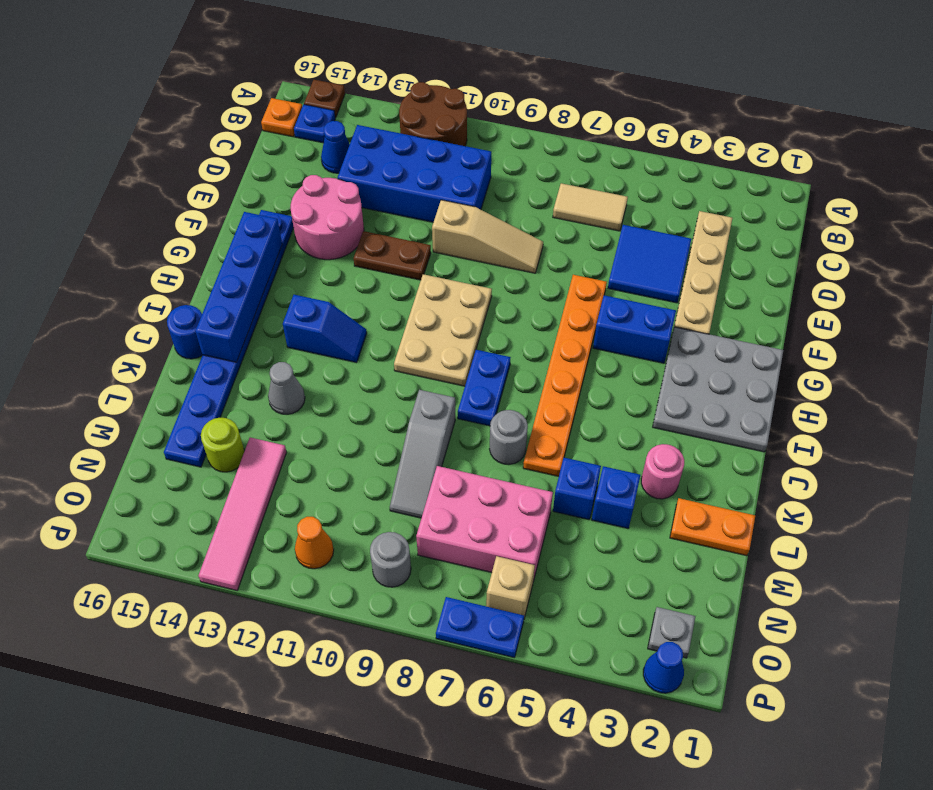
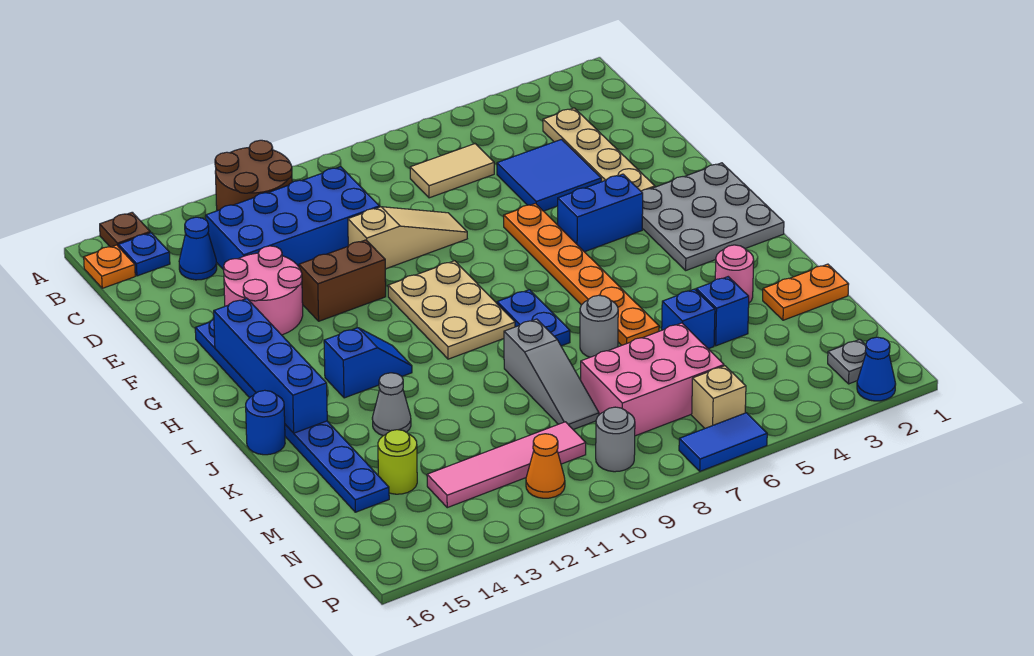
brown plate F11:F12 level 1 -> brown brick F11:F12 level 1
pink tile M13:P13 level 1 -> pink tile N10:N13 level 1
blue plate P6:P7 level 1 -> blue tile P6:P7 level 1

